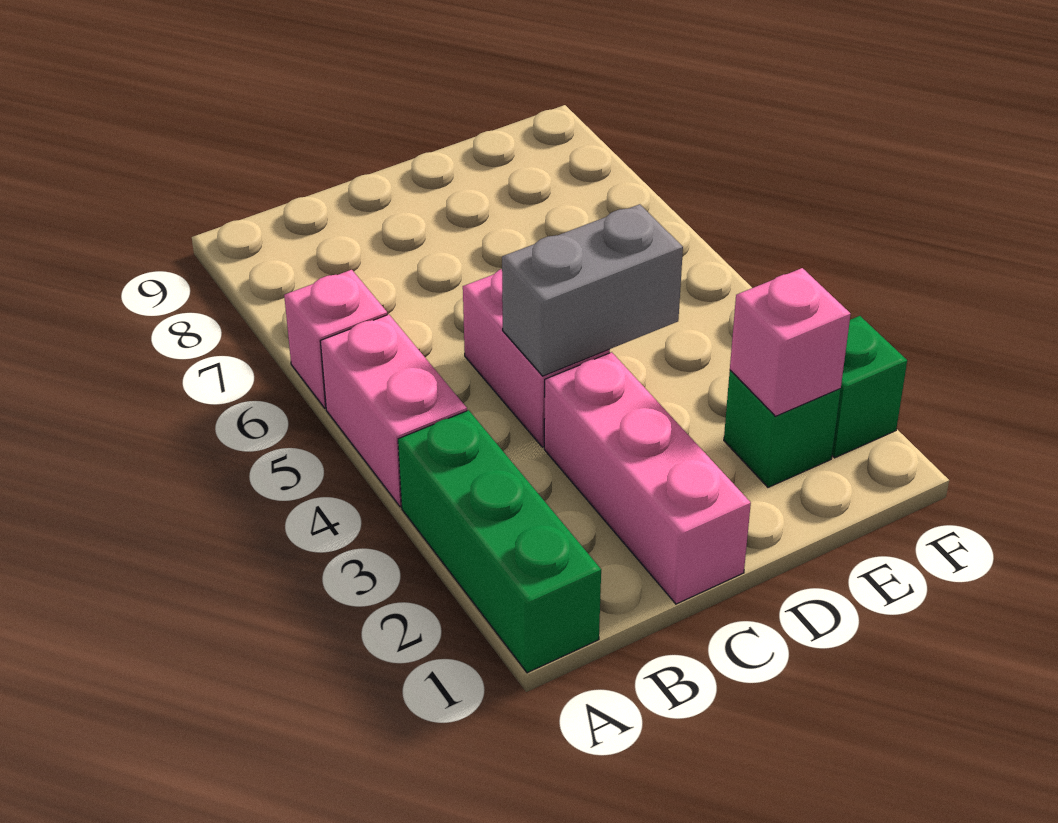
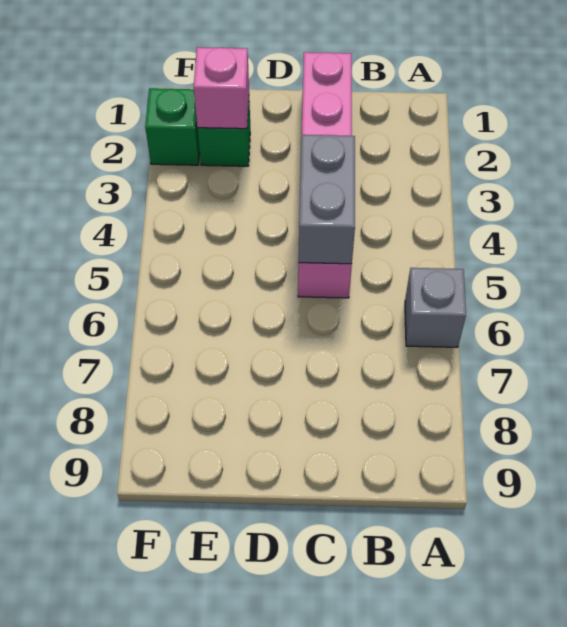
green brick A1:A3 level 1 -> none
pink brick A4:A5 level 1 -> none
pink brick A6 level 1 -> grey brick A6 level 1
grey brick C4:D4 level 2 -> grey brick C4:C5 level 2

